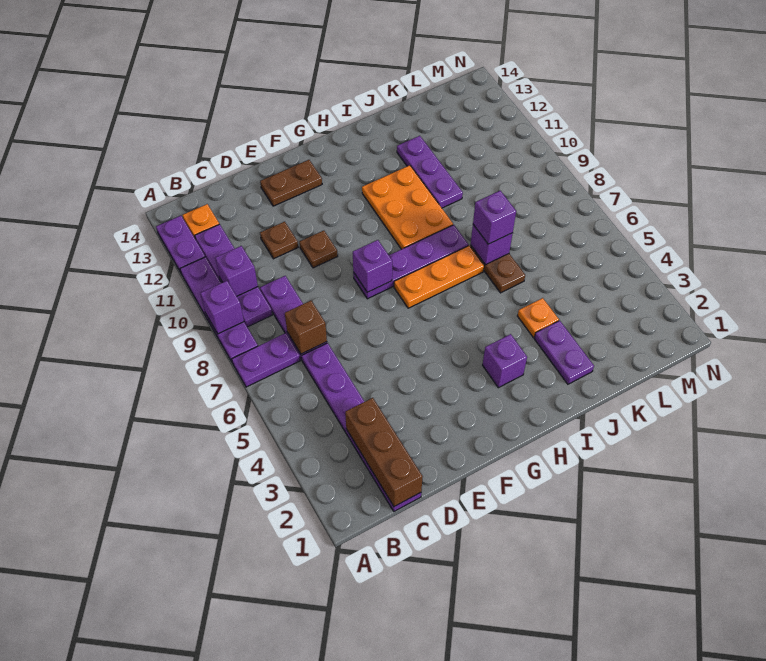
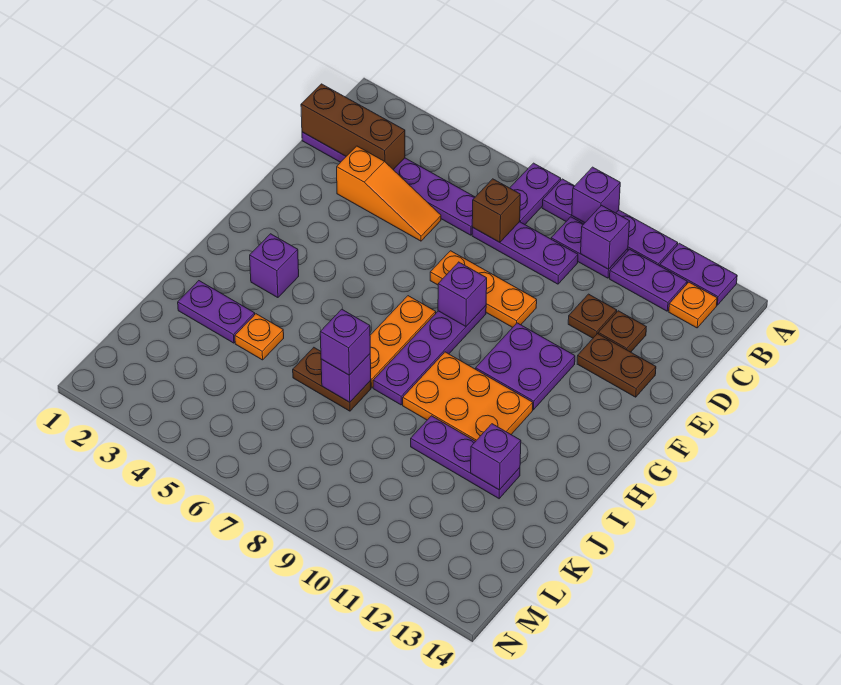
none -> orange slope D3:D5 level 1 top 3
none -> orange plate E7:E9 level 1
brown plate E10 level 1 -> brown plate D12 level 1
brown plate E13:F13 level 1 -> brown plate E12:E13 level 1
none -> purple plate F10:G11 level 1
none -> purple brick J12 level 2

